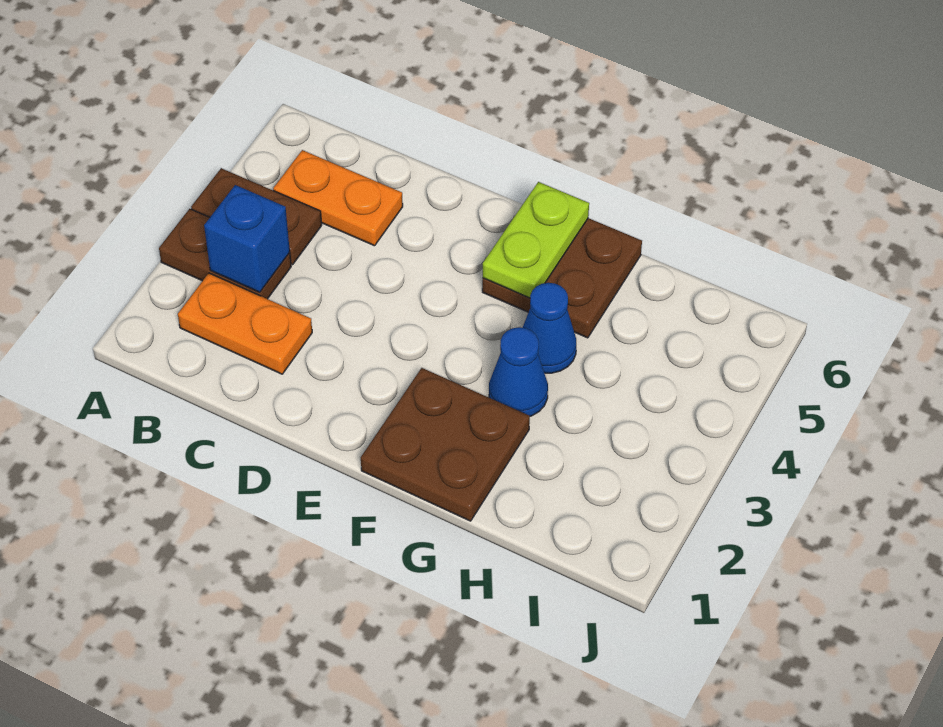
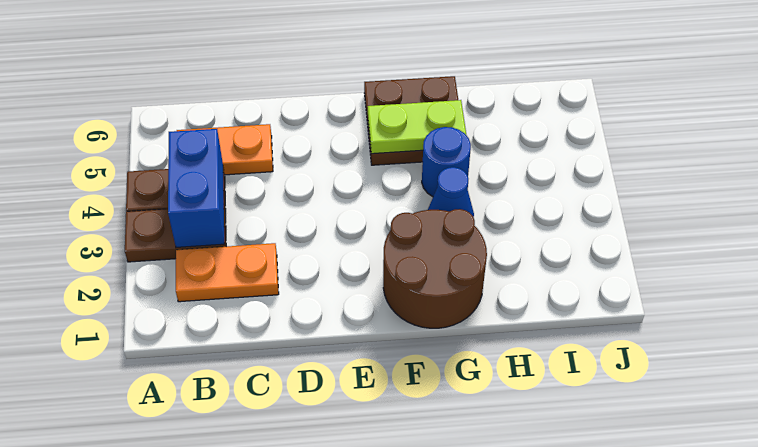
blue brick B3 level 2 -> blue brick B3:B4 level 2
brown plate F1:G2 level 1 -> brown round brick F1:G2 level 1
lime plate F5:F6 level 2 -> lime plate F5:G5 level 2
blue cone G4 level 1 -> blue round brick G4 level 1

